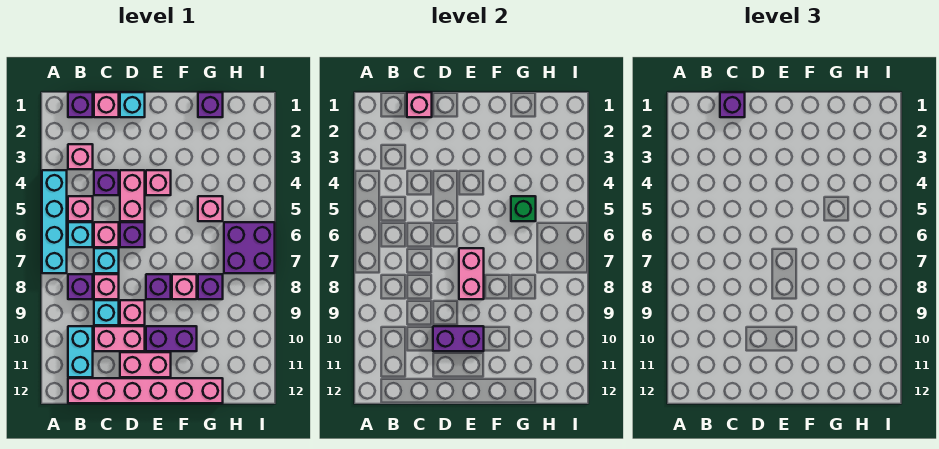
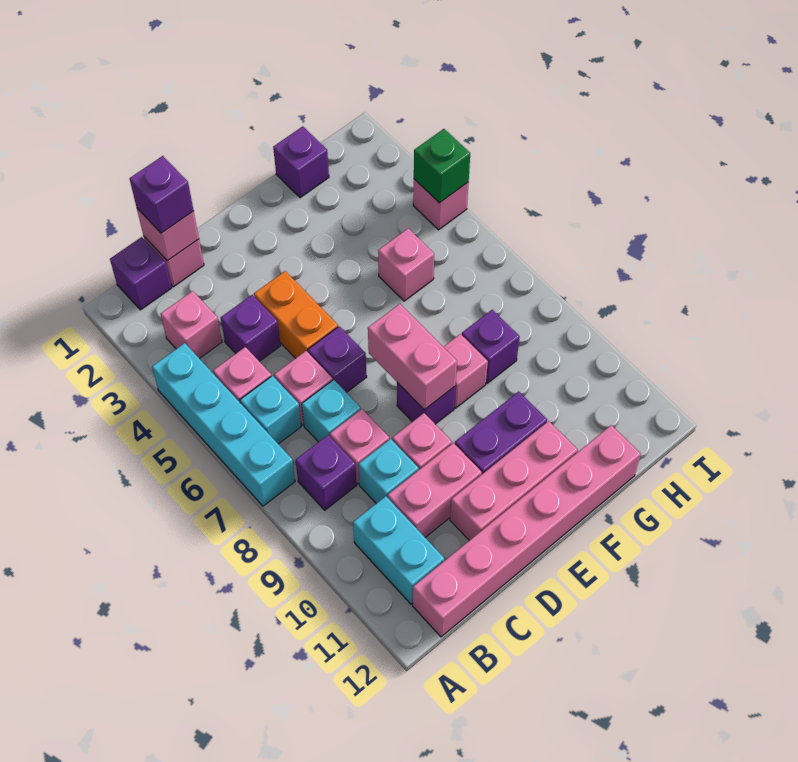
cyan brick D1 level 1 -> none
pink brick D4:D5 level 1 -> orange brick D4:D5 level 1
purple brick D10:E10 level 2 -> none
pink brick D11:E11 level 1 -> pink brick D11:F11 level 1
pink brick E4 level 1 -> pink brick I4 level 1
green brick G5 level 2 -> green brick I4 level 2
purple brick H6:I7 level 1 -> none

